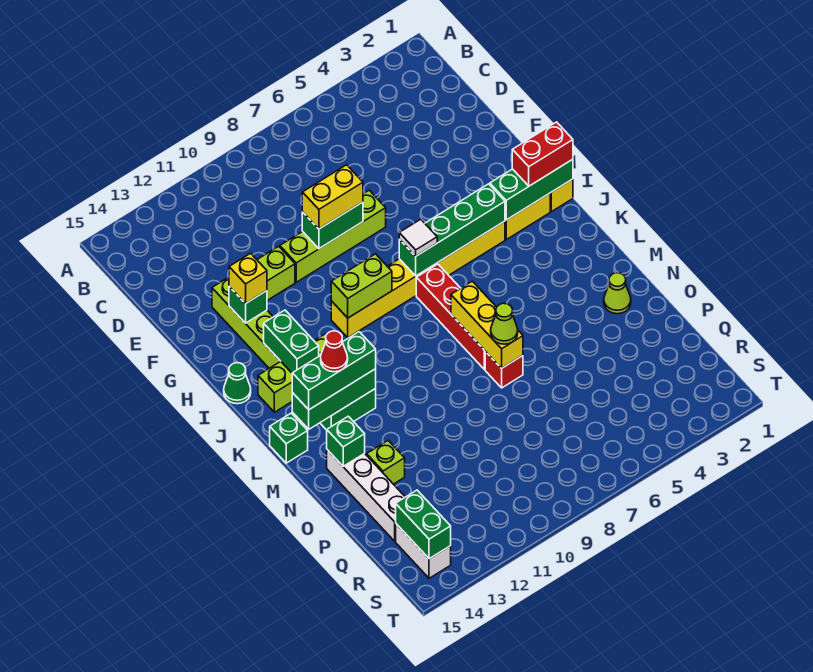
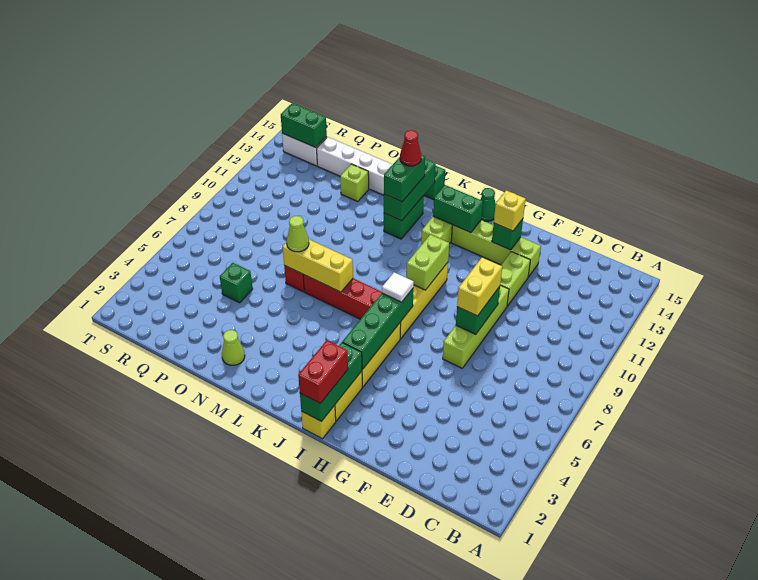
green brick L12:L14 level 3 -> green brick L12:L13 level 3
green brick N14 level 2 -> green brick P5 level 1

